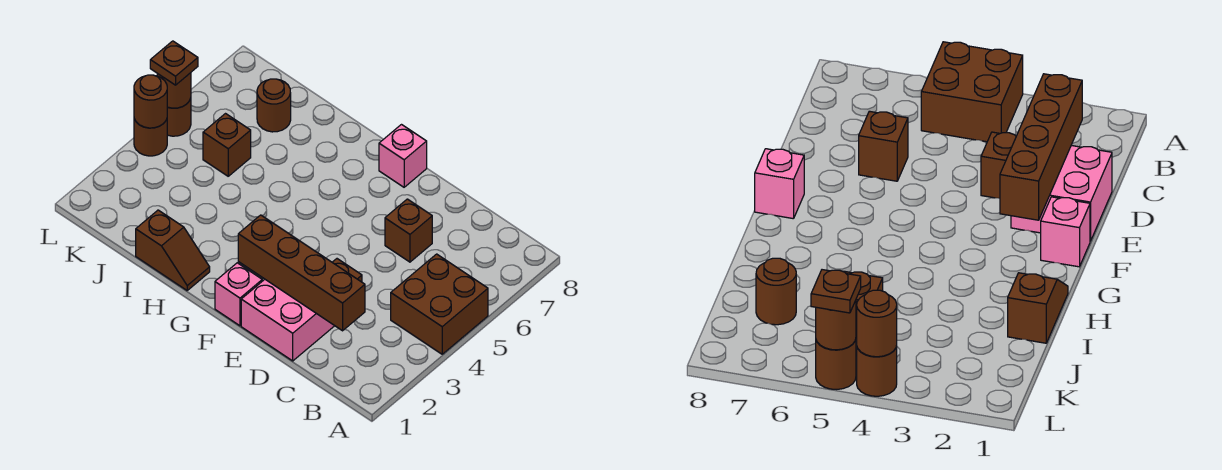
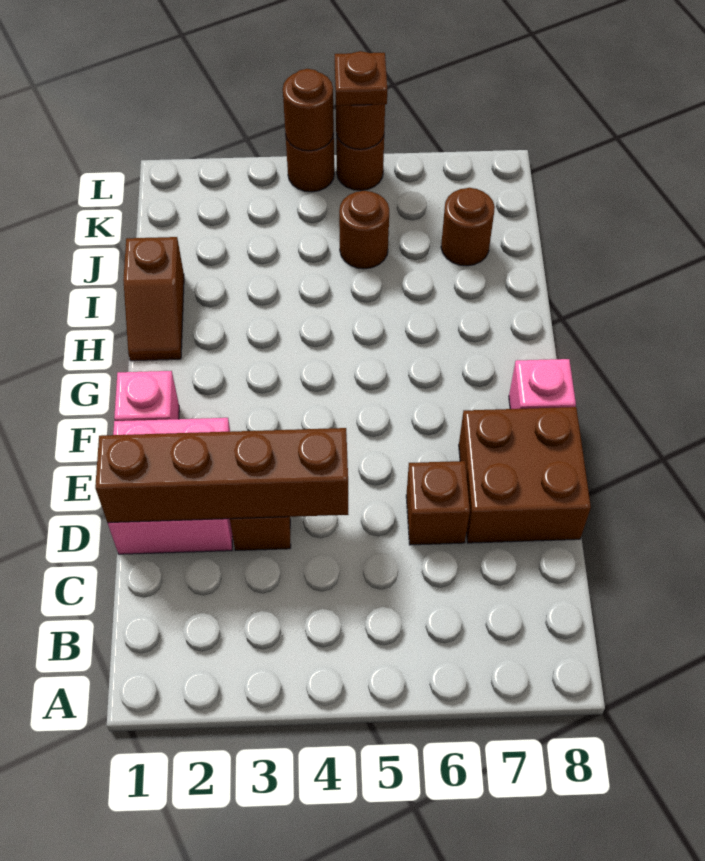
brown brick A4:B5 level 1 -> brown brick D7:E8 level 1
brown brick C2:F2 level 2 -> brown brick D1:D4 level 2
brown brick J5 level 1 -> brown round brick J5 level 1

